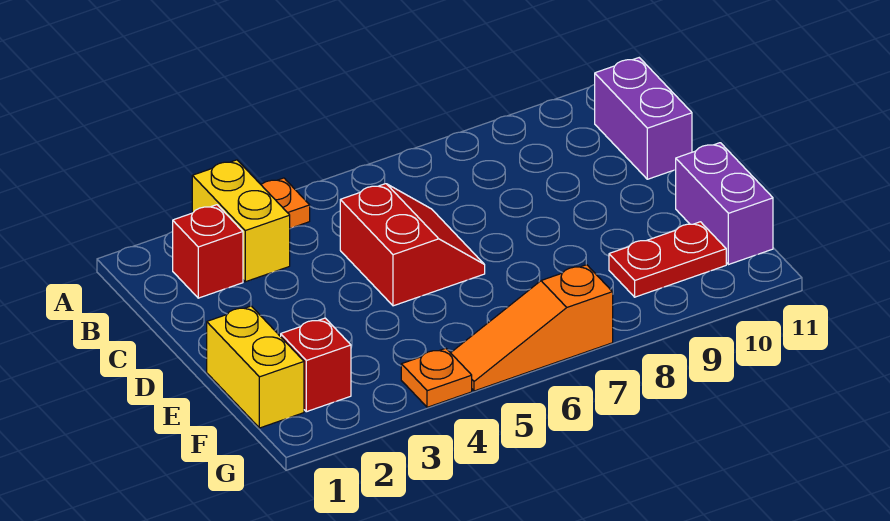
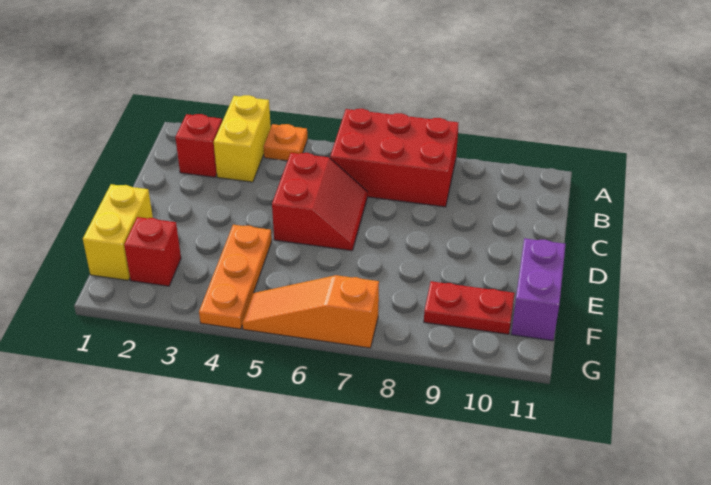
none -> red brick A6:B8 level 1
purple brick B11:C11 level 1 -> none
orange plate G4 level 1 -> orange plate E4:G4 level 1

